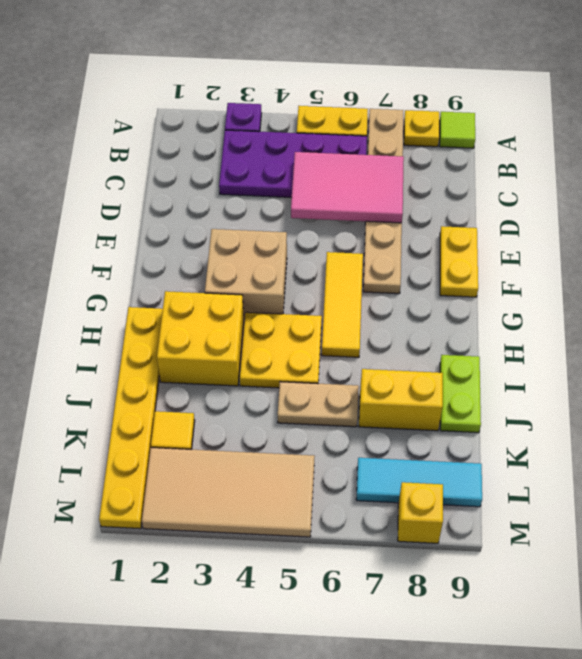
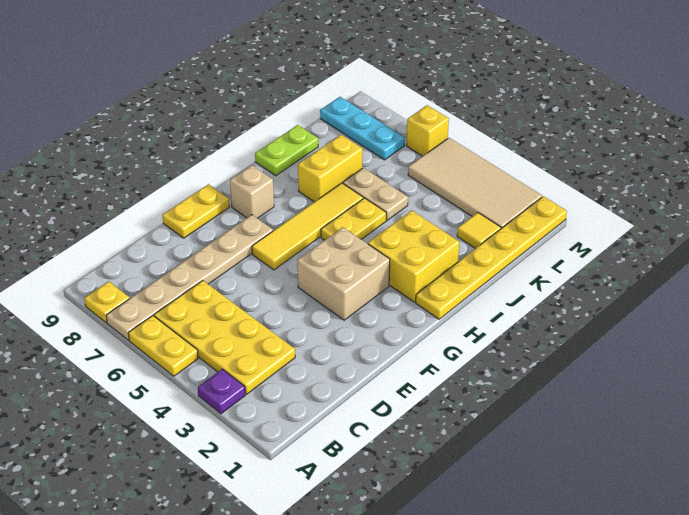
lime tile A9 level 1 -> none
purple plate B3:C6 level 1 -> yellow plate B3:C6 level 1
pink tile C5:D7 level 2 -> none
yellow tile F6:H6 level 1 -> yellow tile F6:I6 level 1
none -> tan brick G8 level 1
yellow plate H4:I5 level 1 -> yellow plate H5:I5 level 1
yellow brick J7:J8 level 1 -> yellow brick I7:J7 level 1
cyan tile L7:L9 level 1 -> cyan plate L7:L9 level 1
yellow brick M8 level 1 -> yellow brick M6 level 1

